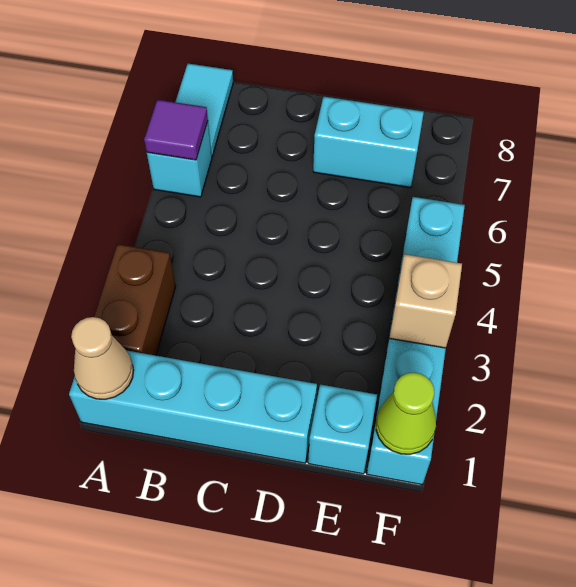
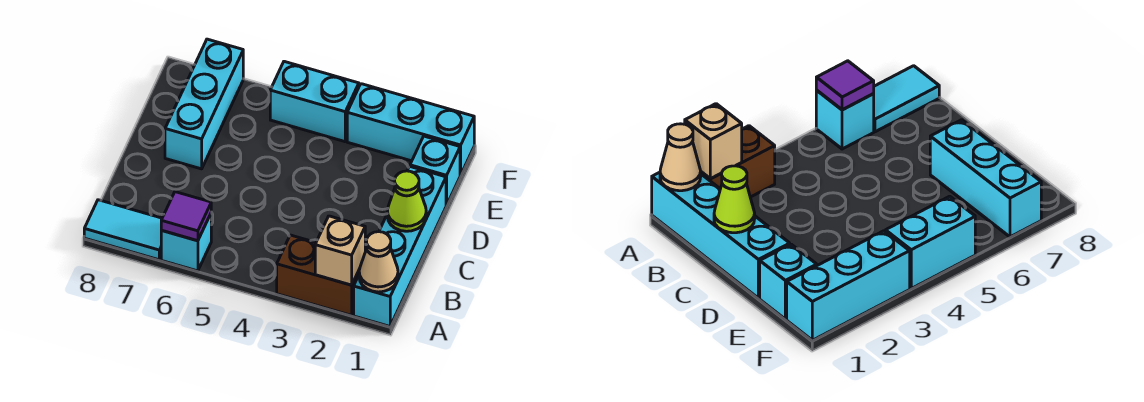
cyan brick D7:E7 level 1 -> cyan brick D7:F7 level 1
lime cone F1 level 2 -> lime cone C1 level 2
tan brick F3 level 2 -> tan brick A2 level 2

